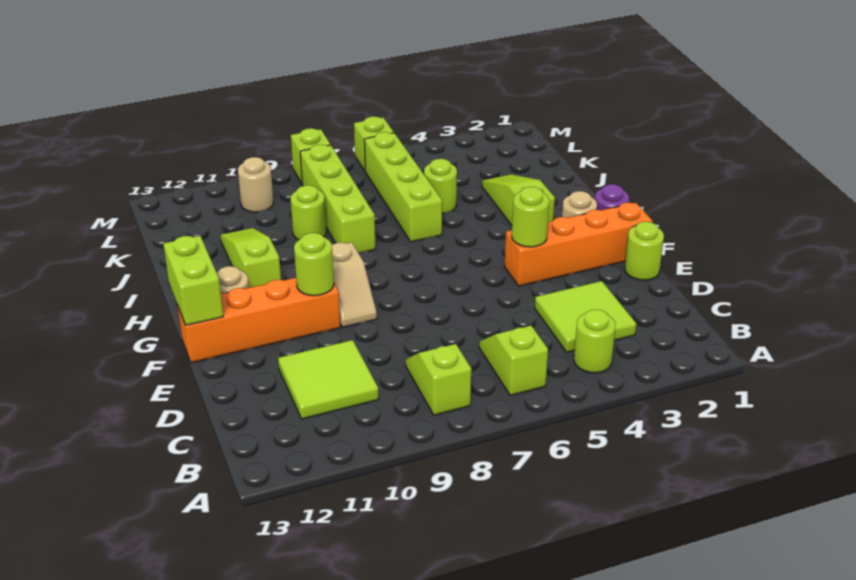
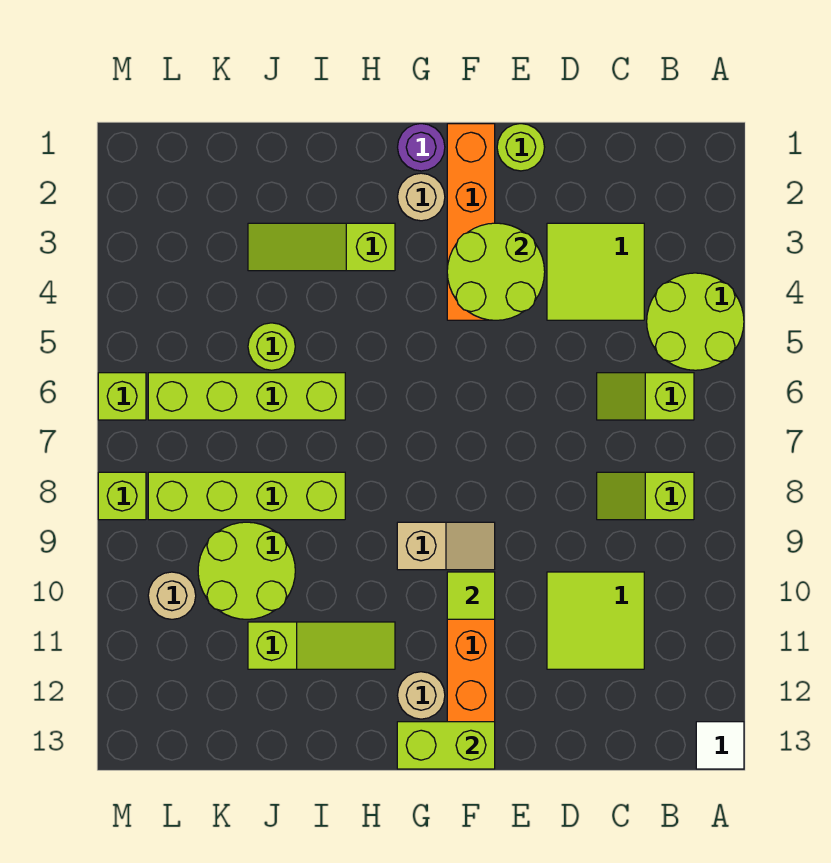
none -> white tile A13 level 1
lime round brick B4 level 1 -> lime round brick A4:B5 level 1
lime round brick F4 level 2 -> lime round brick E3:F4 level 2
lime round brick F10 level 2 -> lime tile F10 level 2
lime slope H11:J11 level 1 top H -> lime slope H11:J11 level 1 top J
lime round brick J9 level 1 -> lime round brick J9:K10 level 1

